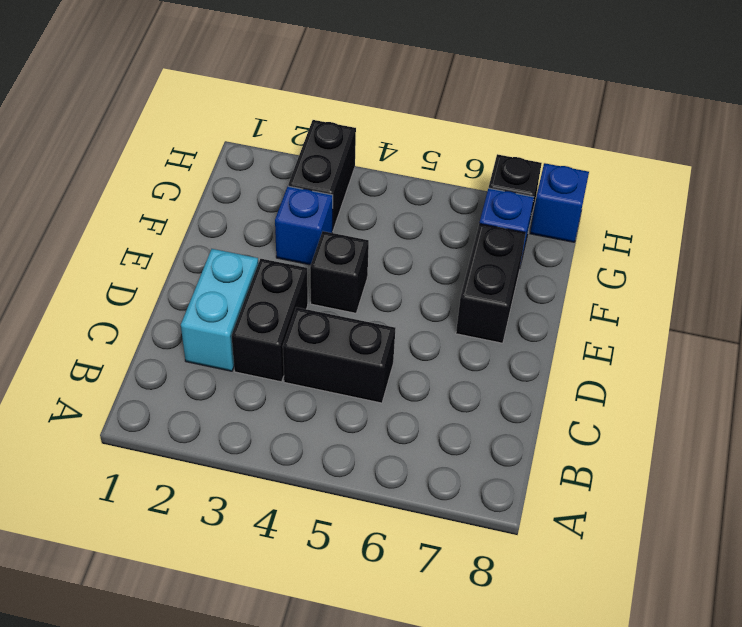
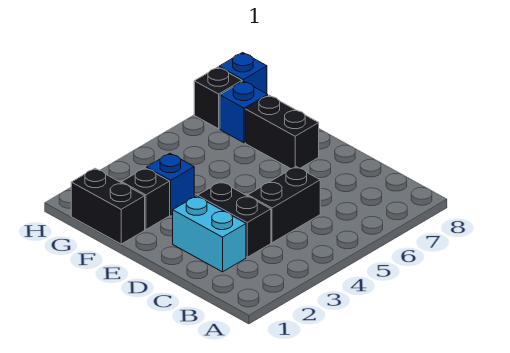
black brick E4 level 1 -> black brick F2 level 1
black brick G3:H3 level 1 -> black brick F1:G1 level 1

